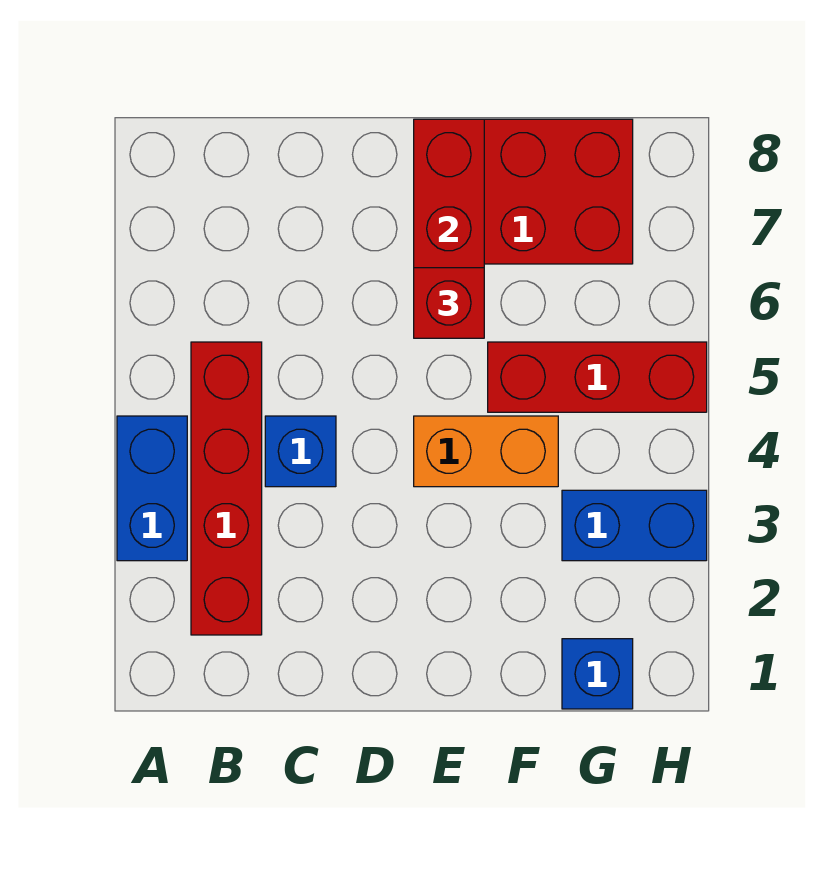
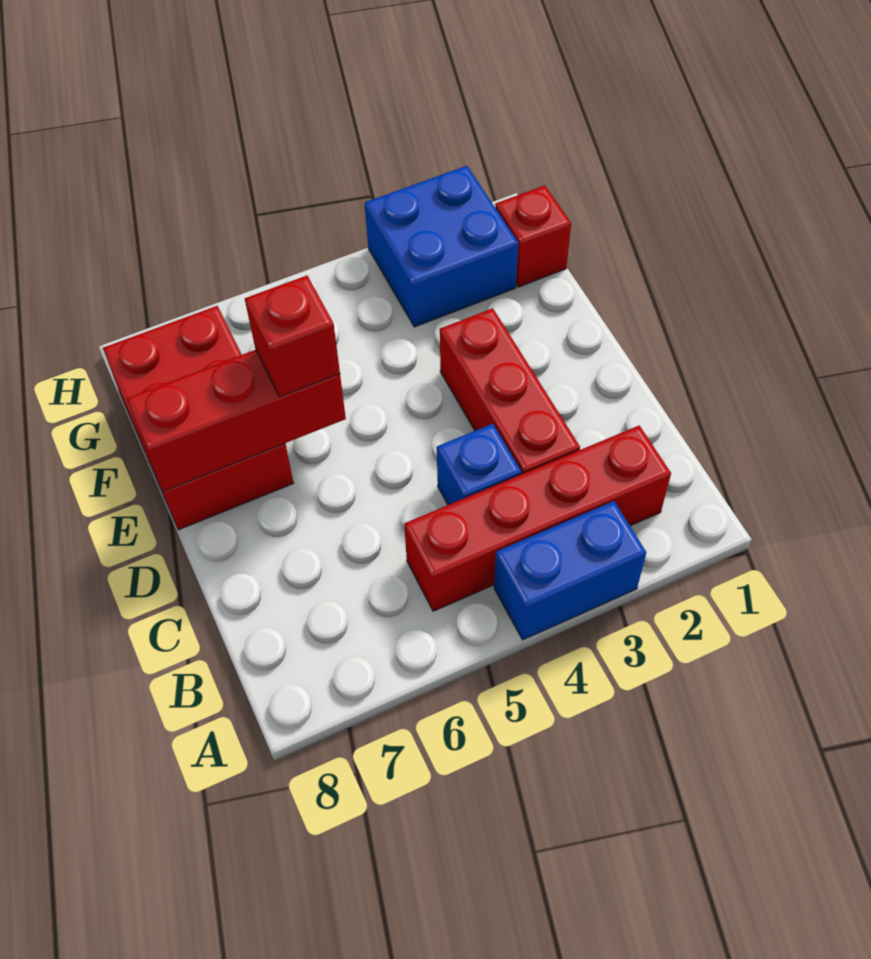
orange brick E4:F4 level 1 -> none
red brick F5:H5 level 1 -> red brick C3:E3 level 1
blue brick G1 level 1 -> red brick G1 level 1
blue brick G3:H3 level 1 -> blue brick G2:H3 level 1

